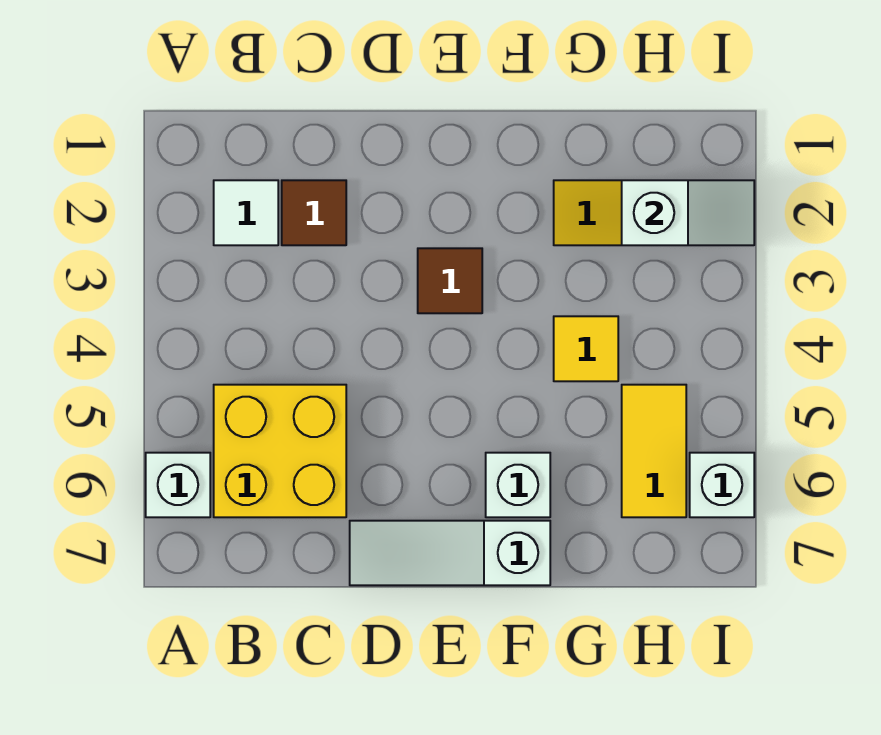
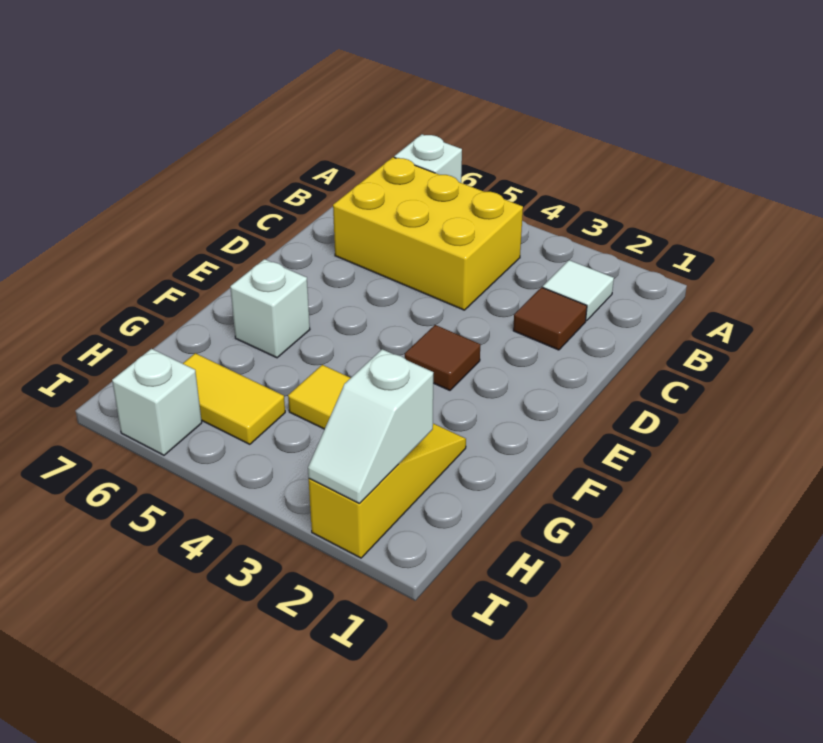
yellow brick B5:C6 level 1 -> yellow brick B4:C6 level 1
white slope D7:F7 level 1 top F -> none

